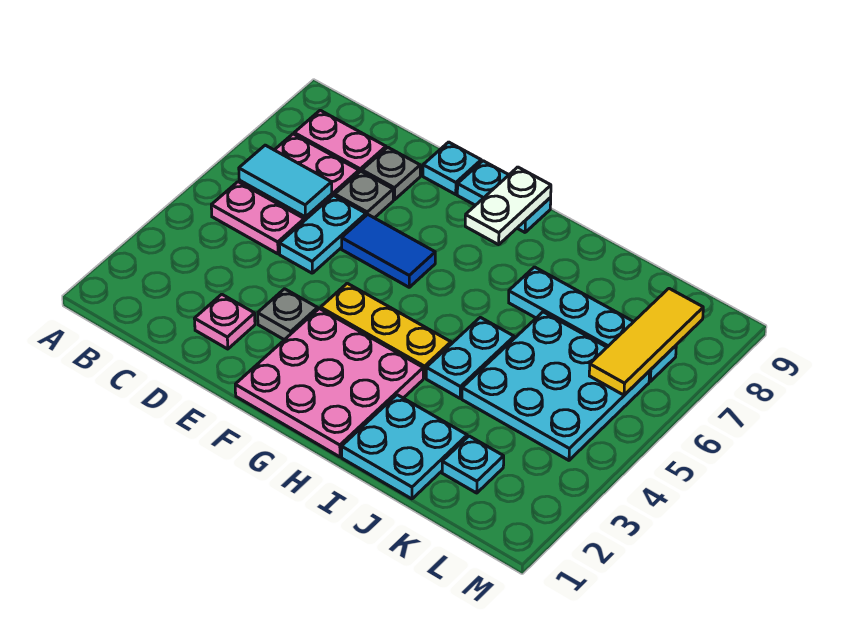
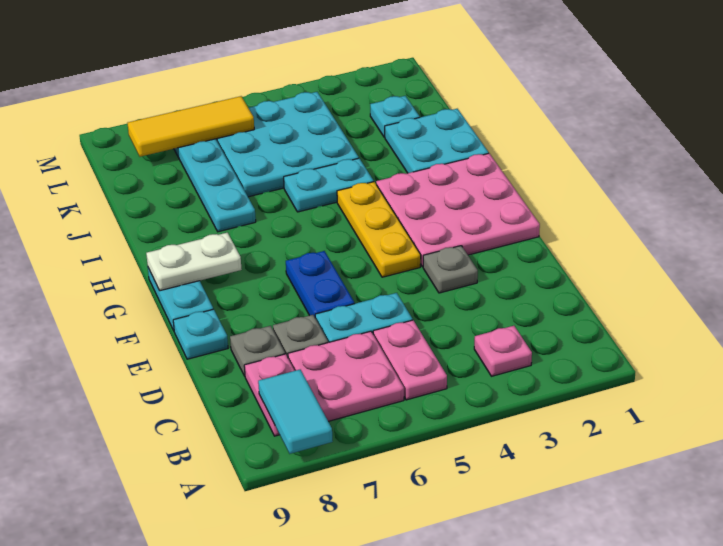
cyan tile B6:C6 level 2 -> cyan tile A8:B8 level 2
pink plate D2 level 1 -> pink plate B3 level 1
blue tile E6:F6 level 1 -> blue plate E6:F6 level 1

